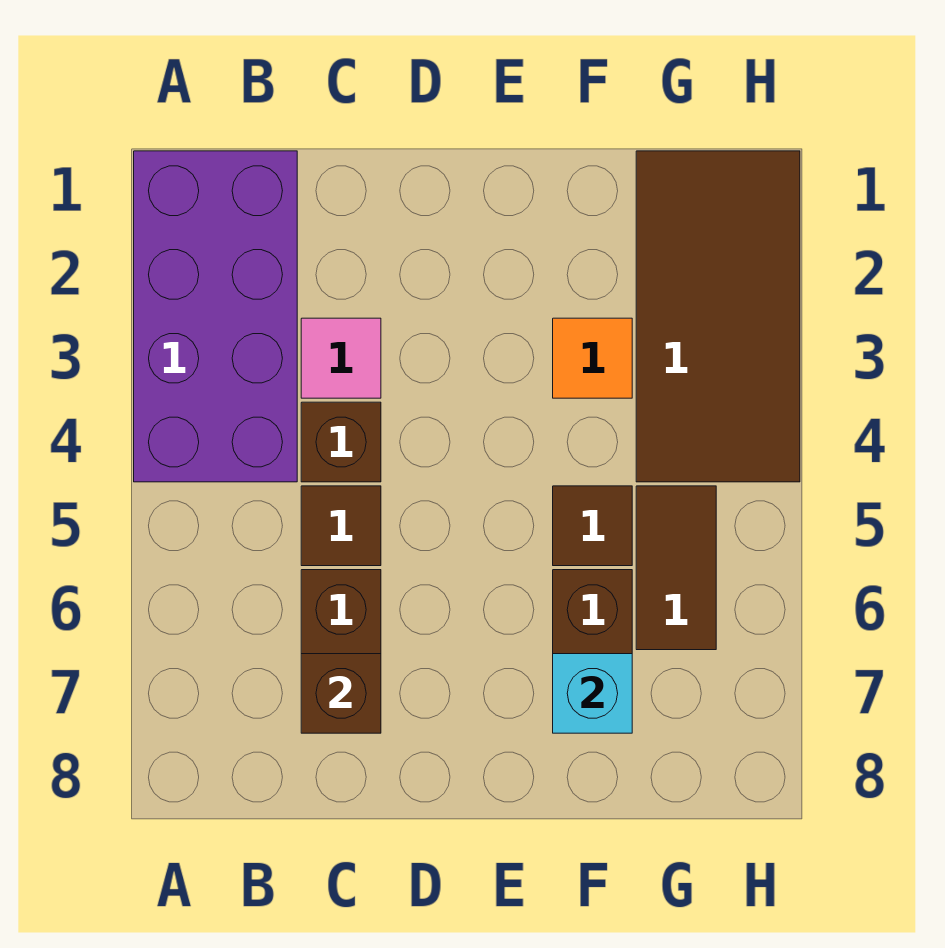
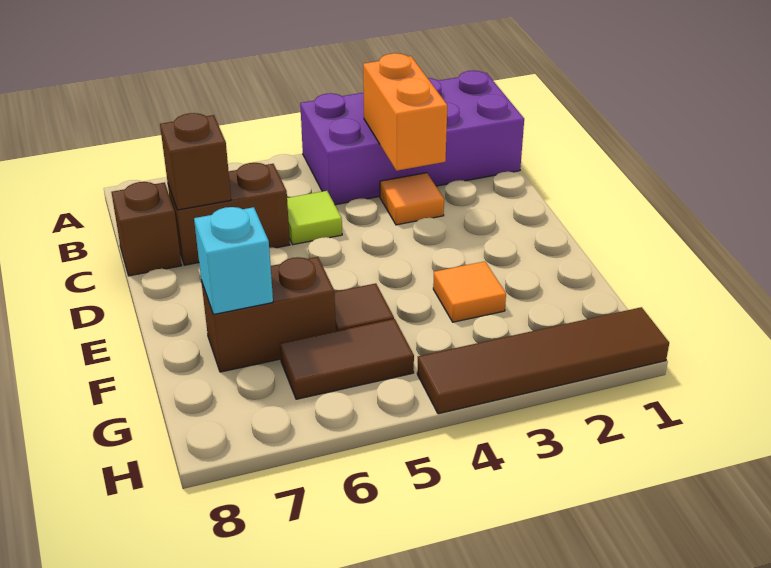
none -> orange brick B3:C3 level 2
pink tile C3 level 1 -> orange tile C3 level 1
brown brick C4 level 1 -> brown brick C8 level 1
brown tile C5 level 1 -> lime tile C5 level 1
brown tile G1:H4 level 1 -> brown tile H1:H4 level 1

